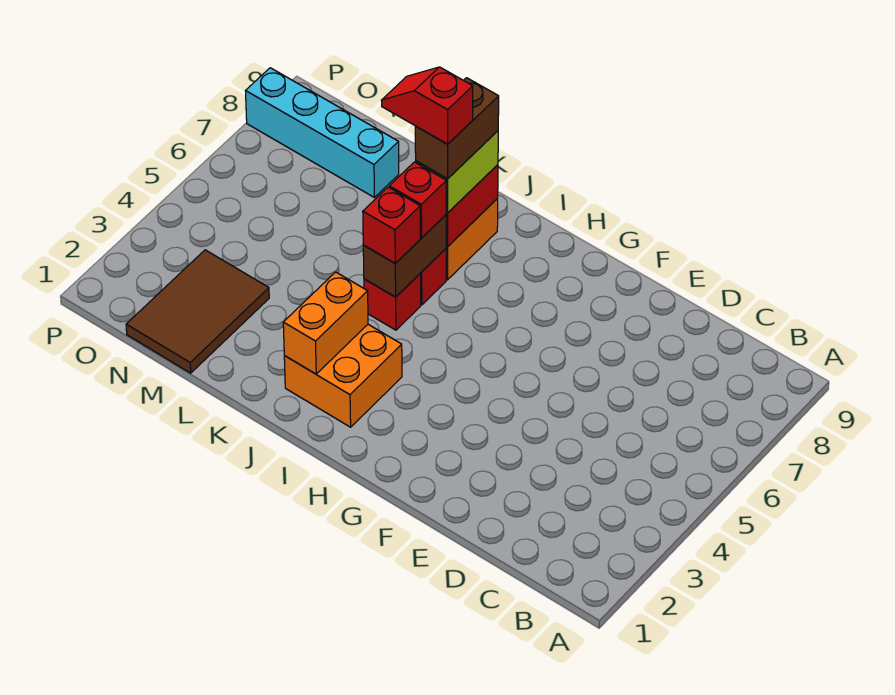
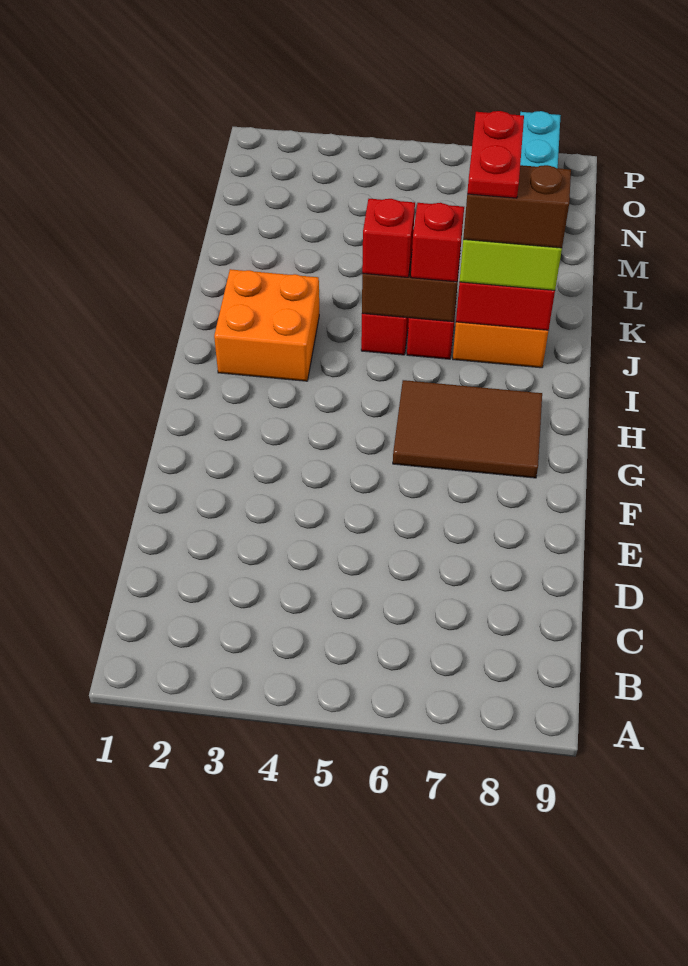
orange brick J2:J3 level 2 -> none
red slope J7:K7 level 5 top J -> red plate J7:K7 level 5
brown tile M1:N3 level 1 -> brown tile G6:H8 level 1

